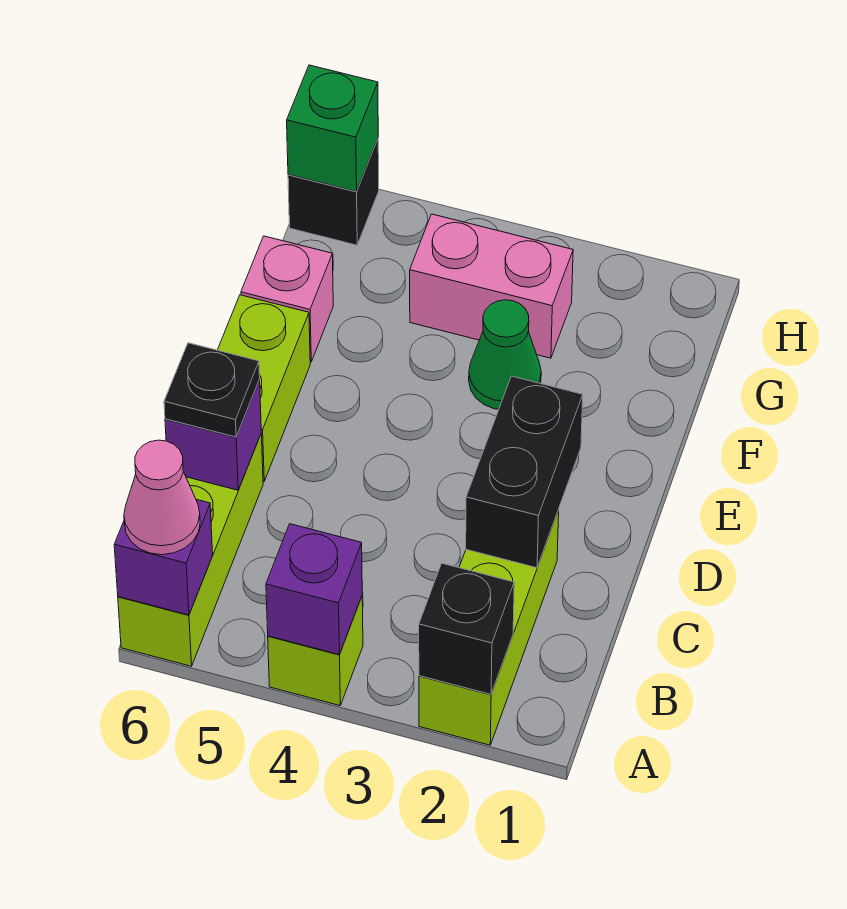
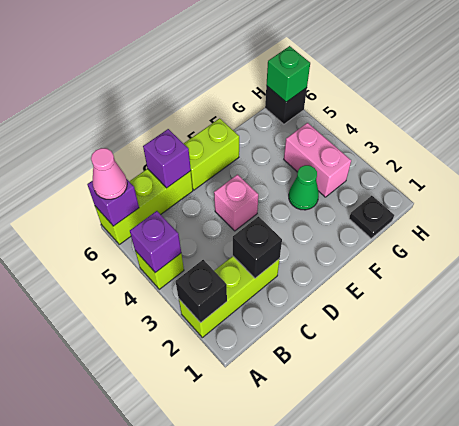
black brick C2:D2 level 2 -> black brick C2 level 2
black plate C6 level 3 -> black plate G1 level 1
pink brick F6 level 1 -> pink brick D4 level 1

